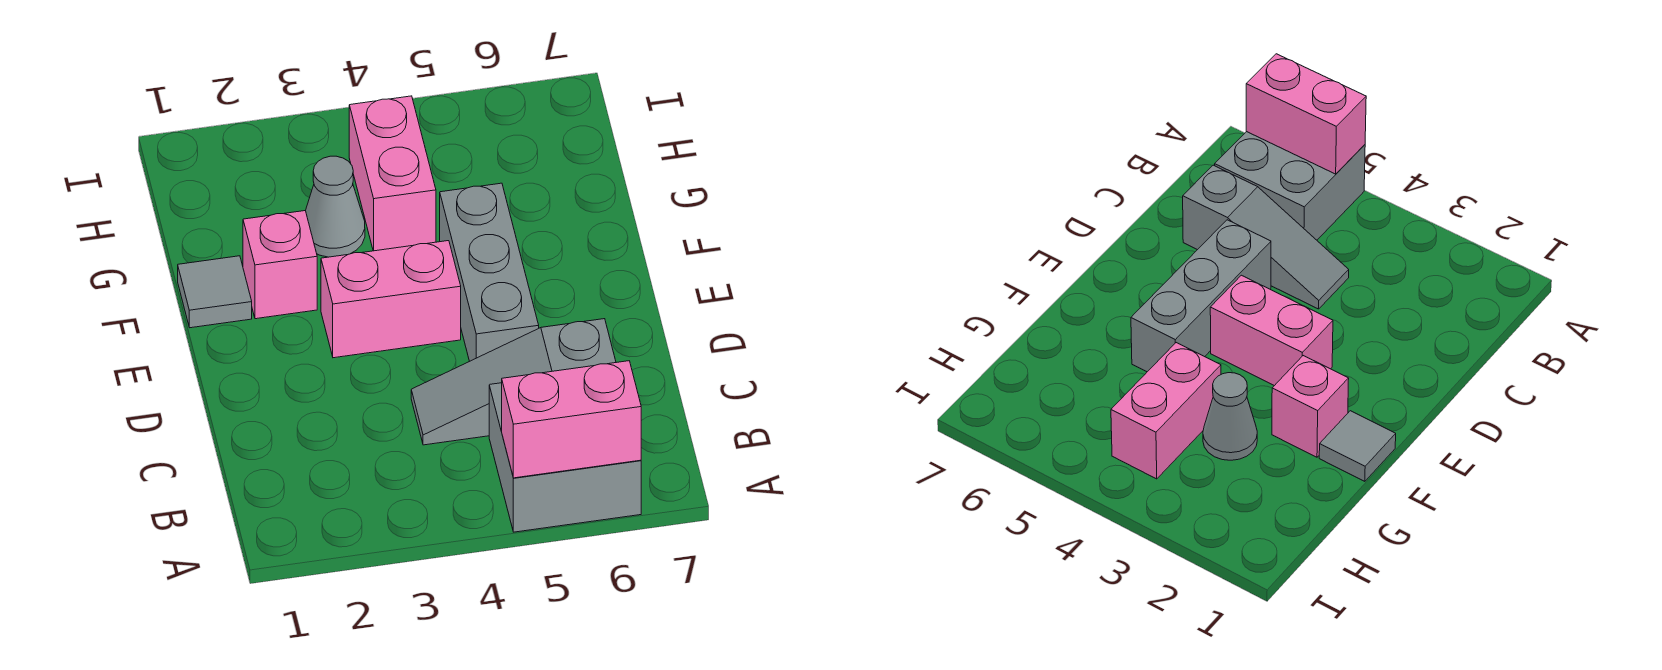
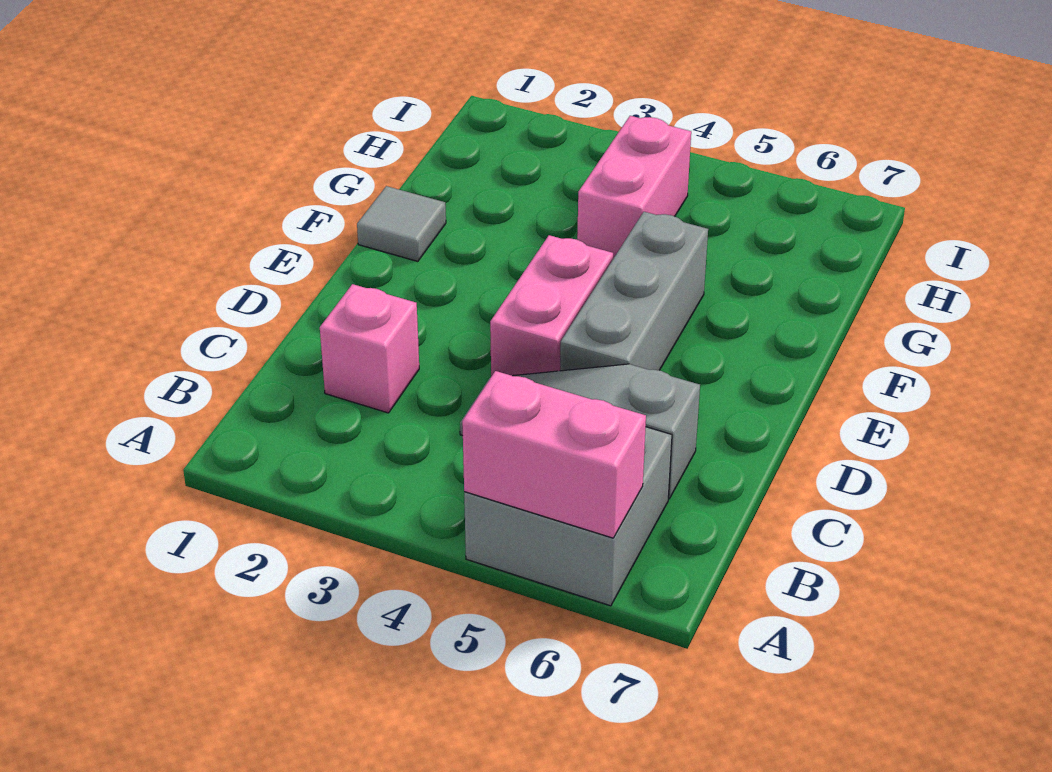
pink brick E3:E4 level 1 -> pink brick D4:E4 level 1
pink brick F2 level 1 -> pink brick C2 level 1
grey cone G3 level 1 -> none

